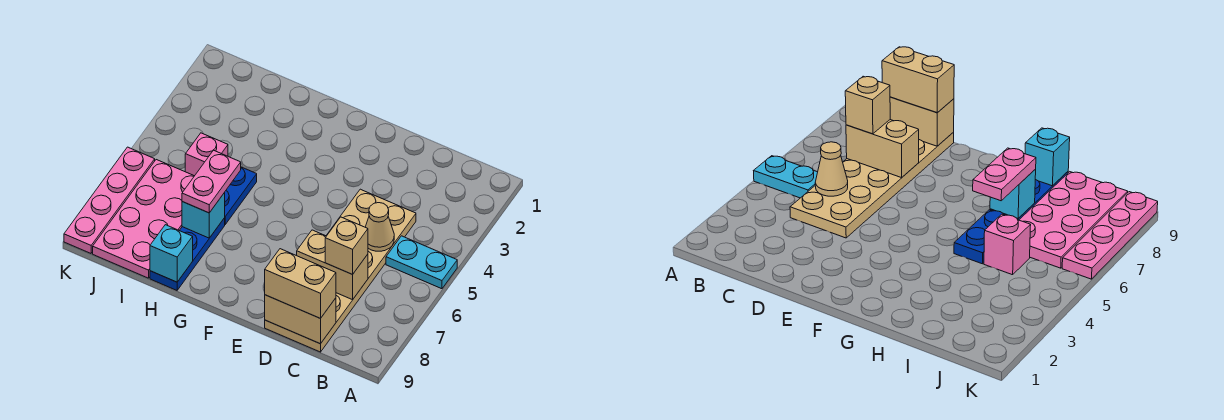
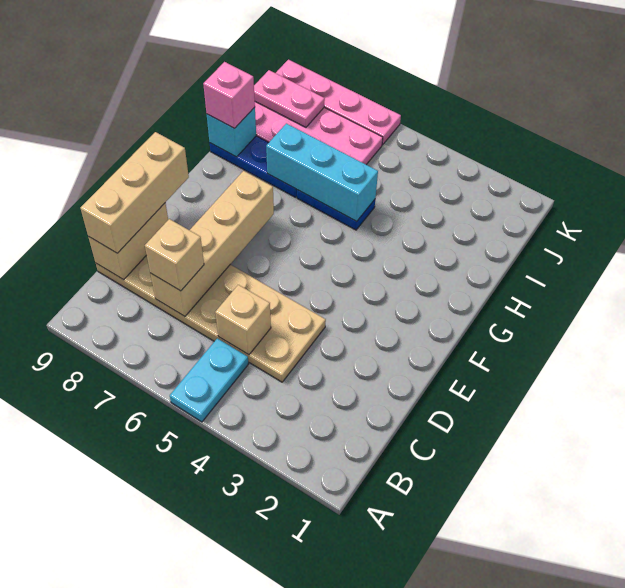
tan cone C5 level 2 -> tan brick C5 level 2
tan brick C7:D7 level 2 -> tan brick C7:F7 level 2
tan brick C9:D9 level 3 -> tan brick C9:E9 level 3
pink plate H6:H7 level 3 -> pink plate J8:J9 level 2
cyan brick H7 level 2 -> cyan brick H5:H7 level 2
pink brick I5 level 1 -> pink brick H9 level 3

